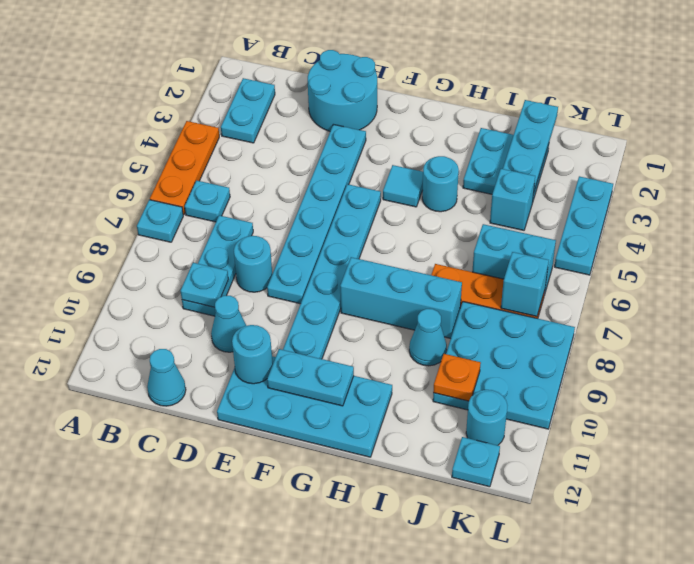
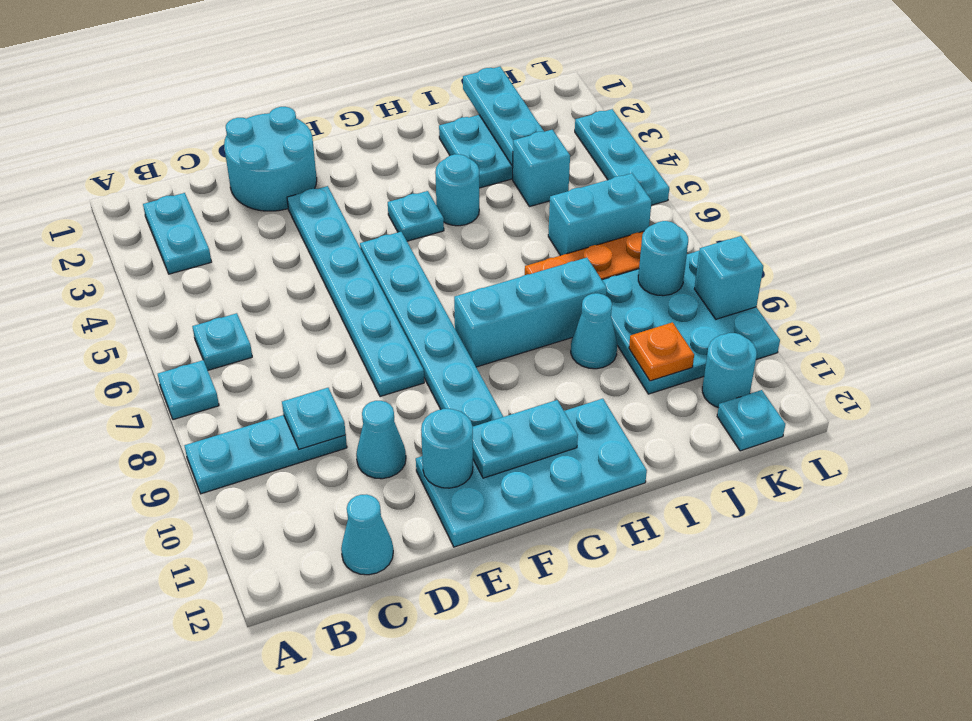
orange plate A4:A6 level 1 -> none
cyan plate C7:C9 level 1 -> cyan plate A9:C9 level 1
cyan round brick D8 level 1 -> cyan round brick K8 level 2
cyan tile G4 level 1 -> cyan plate G4 level 1
cyan brick K7 level 2 -> cyan brick L9 level 2

